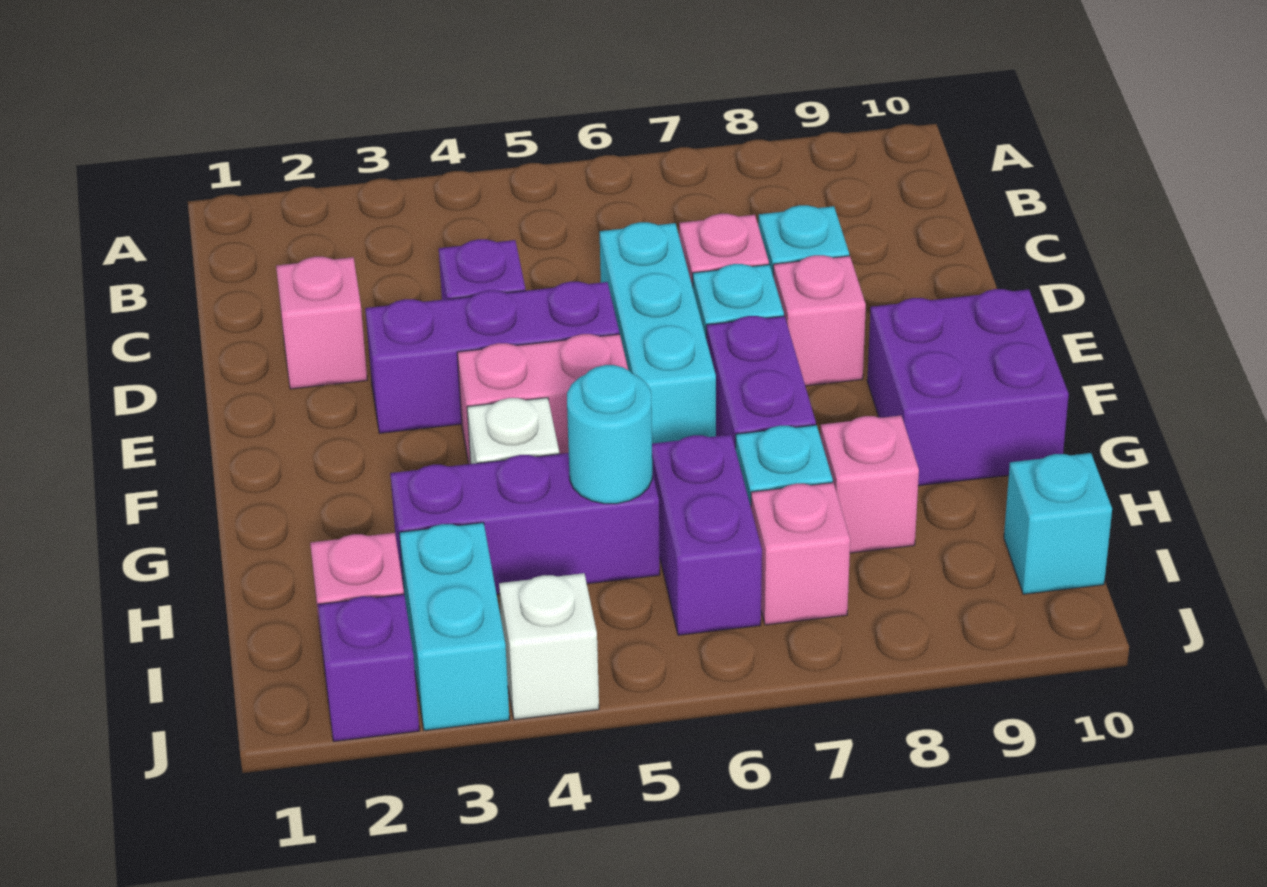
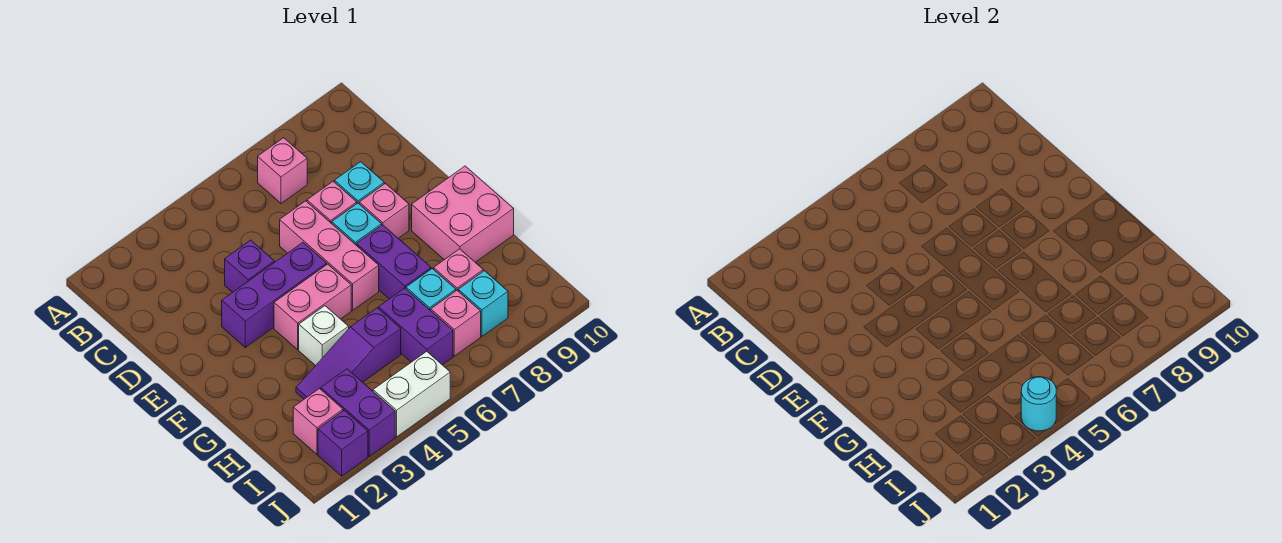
pink brick D2 level 1 -> pink brick B7 level 1
cyan brick D6:F6 level 1 -> pink brick D6:F6 level 1
purple brick F9:G10 level 1 -> pink brick F9:G10 level 1
purple brick H3:H5 level 1 -> purple slope H3:H5 level 1 top 5
cyan round brick H5 level 2 -> cyan round brick J4 level 2
cyan brick I3:J3 level 1 -> purple brick I3:J3 level 1
cyan brick I10 level 1 -> cyan brick I8 level 1
white brick J4 level 1 -> white brick J4:J5 level 1

